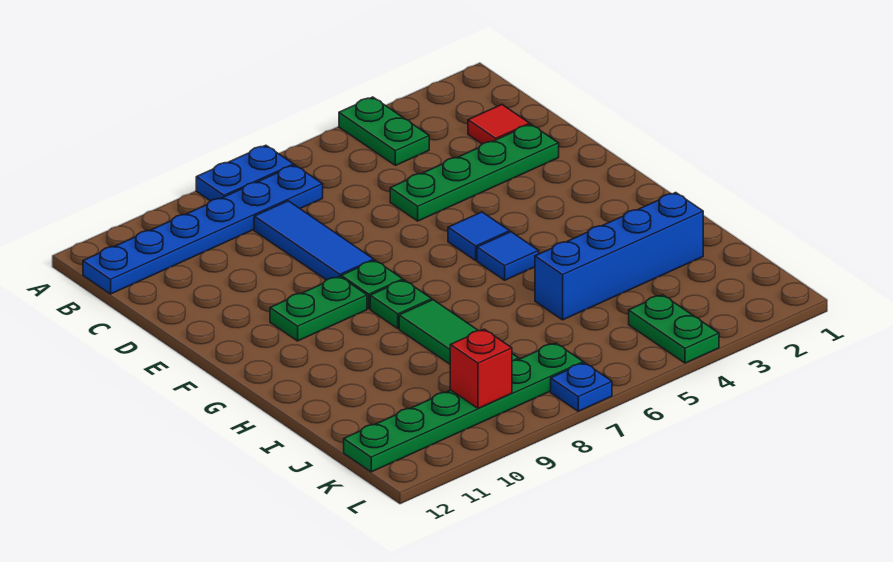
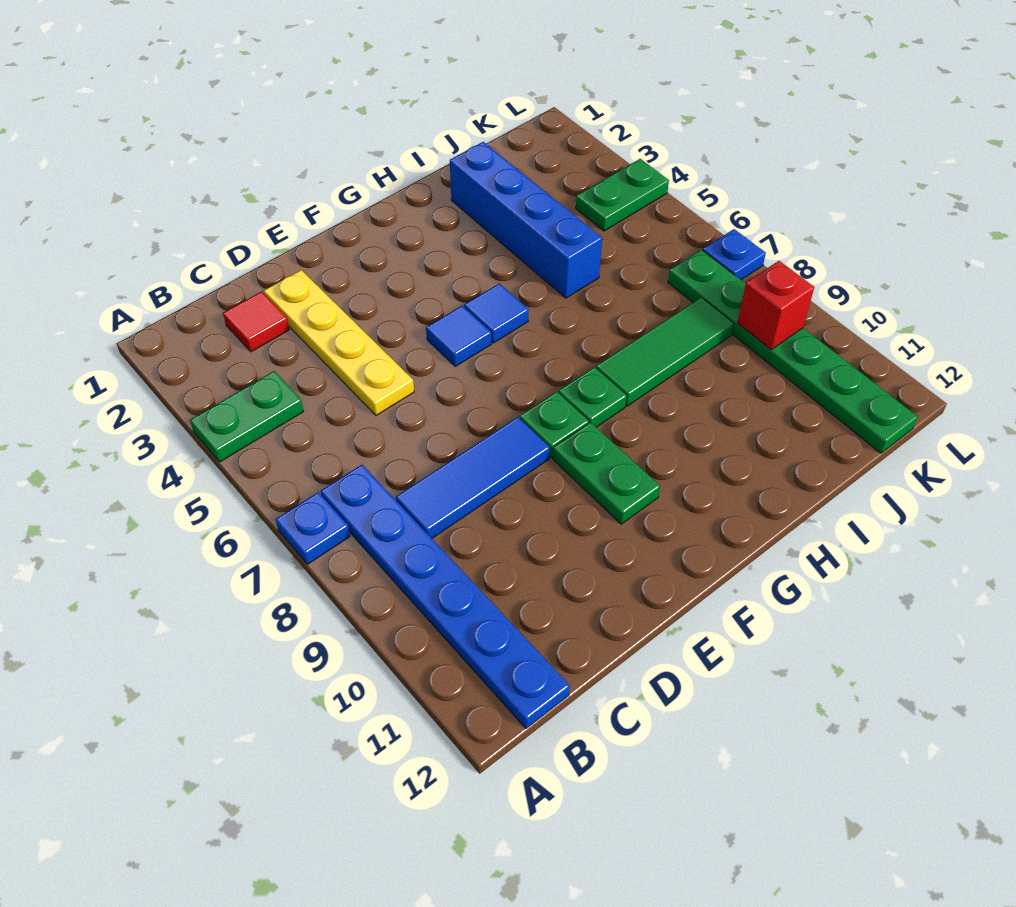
blue plate A7:A8 level 1 -> blue plate A7 level 1
green plate D2:D5 level 1 -> yellow plate D2:D5 level 1

